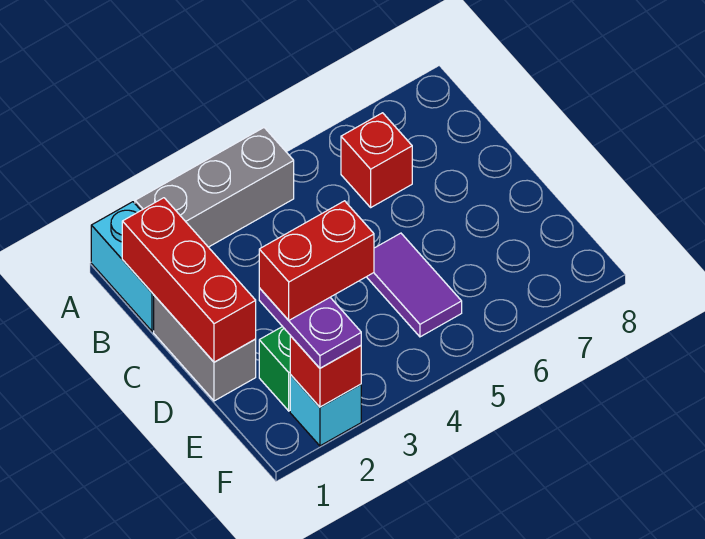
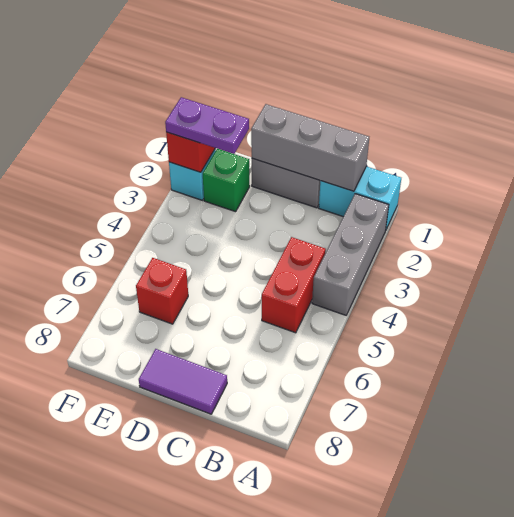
red brick B1:D1 level 2 -> grey brick B1:D1 level 2
red brick B6 level 1 -> red brick E6 level 1
purple tile D5:E5 level 1 -> purple tile C8:D8 level 1
red brick E2:E3 level 4 -> red brick B4:B5 level 1

